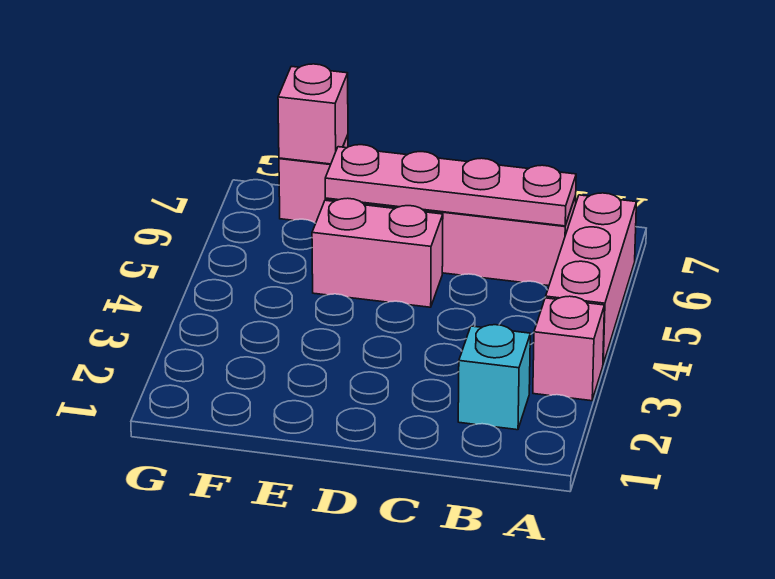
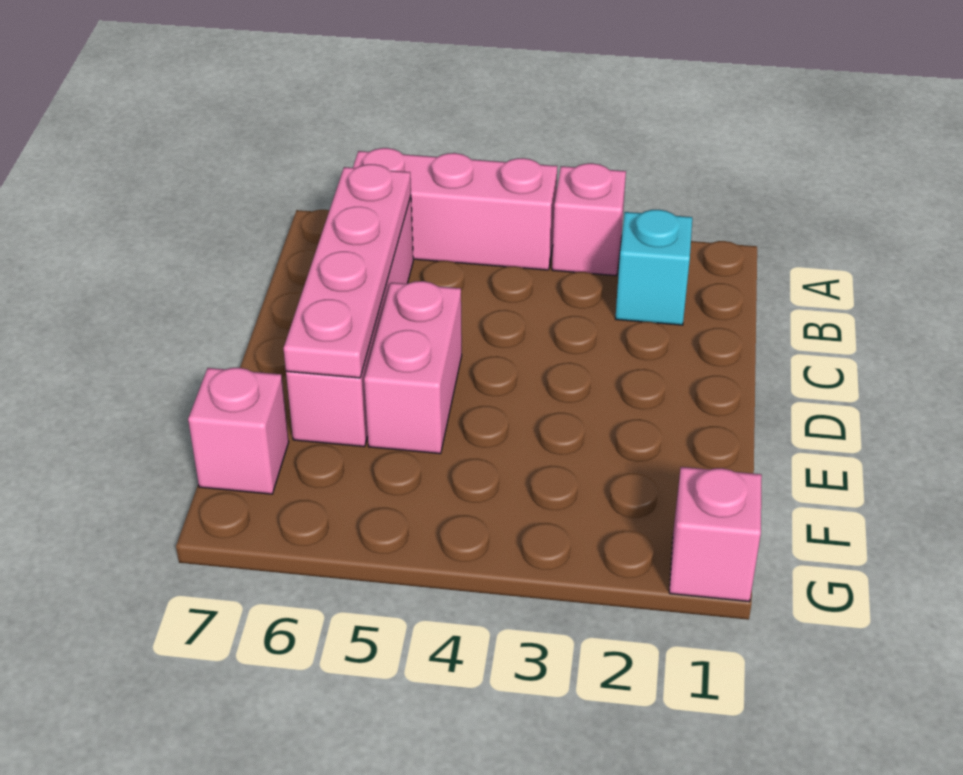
pink brick F7 level 2 -> pink brick G1 level 1

